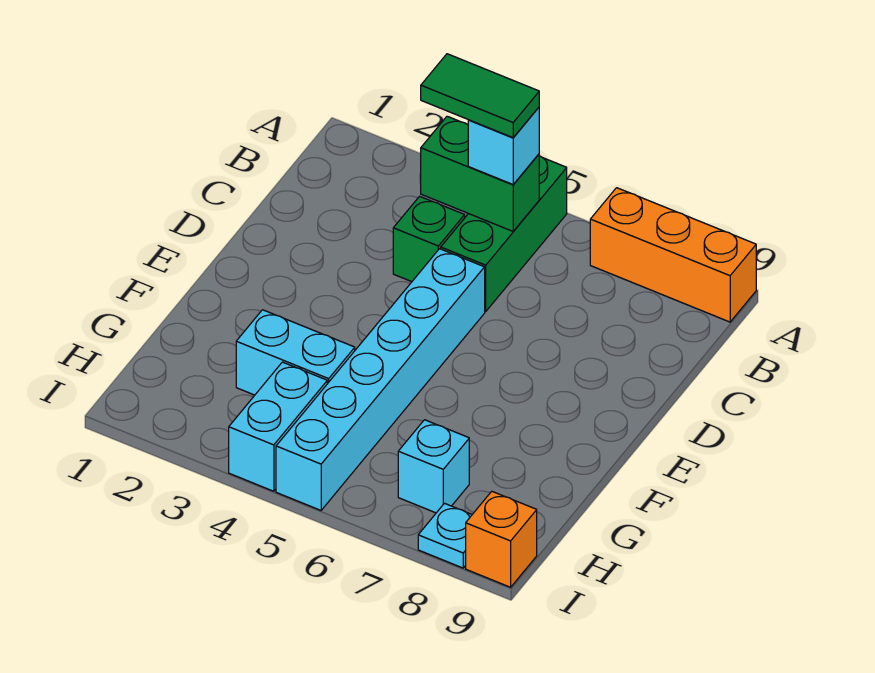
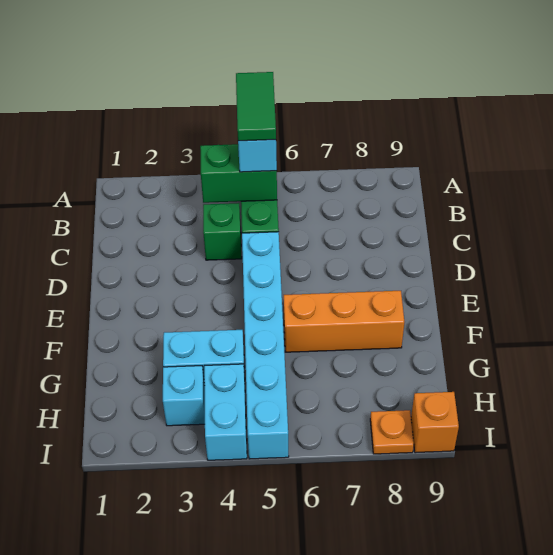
orange brick A7:A9 level 1 -> orange brick F6:F8 level 1
green tile B4:B5 level 4 -> green tile A5:B5 level 4
cyan brick H7 level 1 -> cyan brick H3 level 1
cyan plate I8 level 1 -> orange plate I8 level 1

